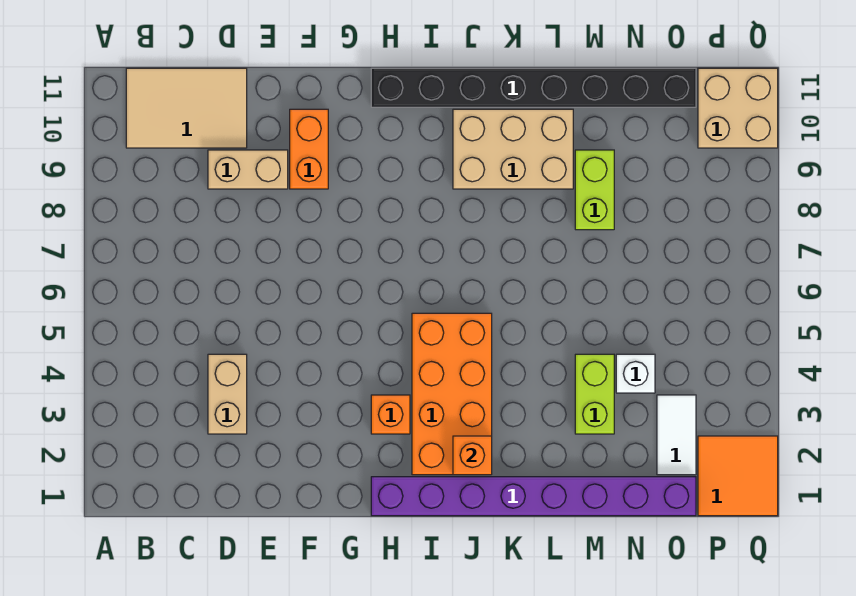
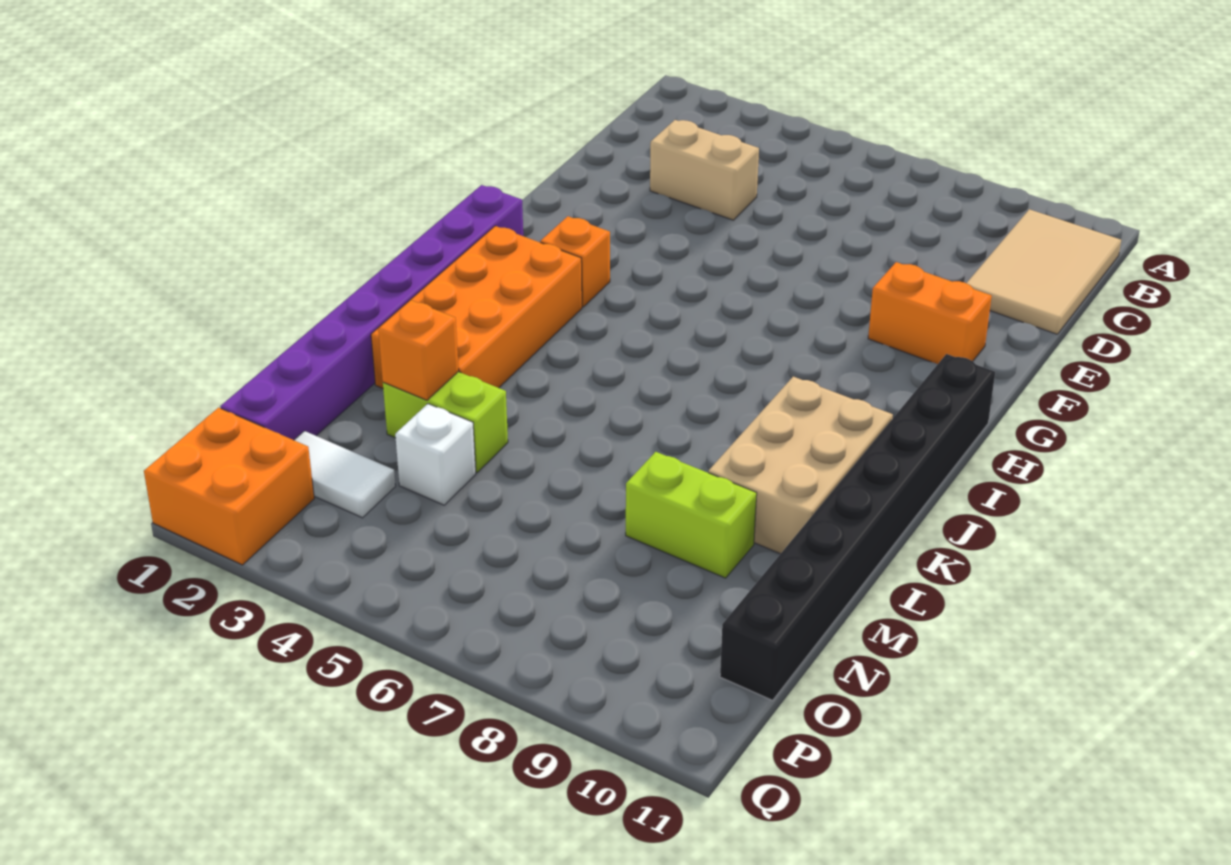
tan brick D9:E9 level 1 -> none
orange brick I2:J5 level 1 -> orange brick I2:L3 level 1
orange brick J2 level 2 -> orange brick M3 level 2
orange tile P1:Q2 level 1 -> orange brick P1:Q2 level 1
tan brick P10:Q11 level 1 -> none

